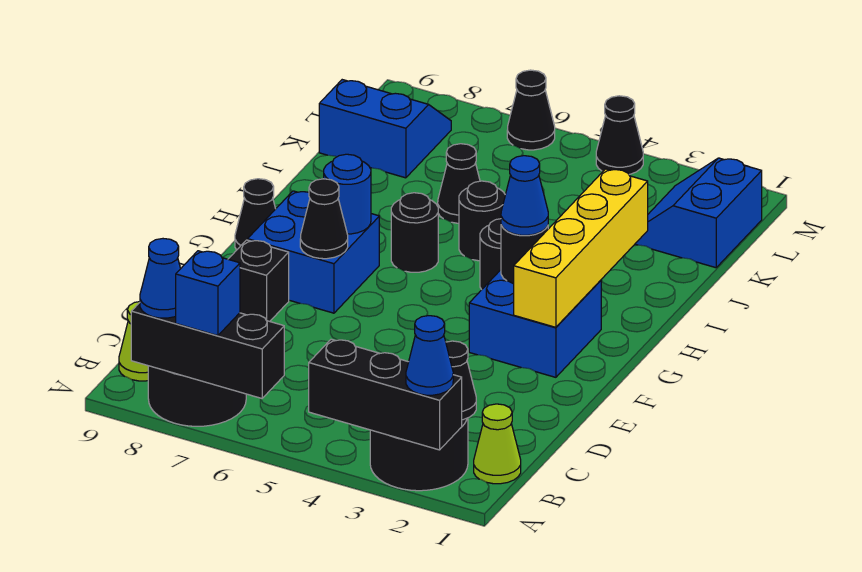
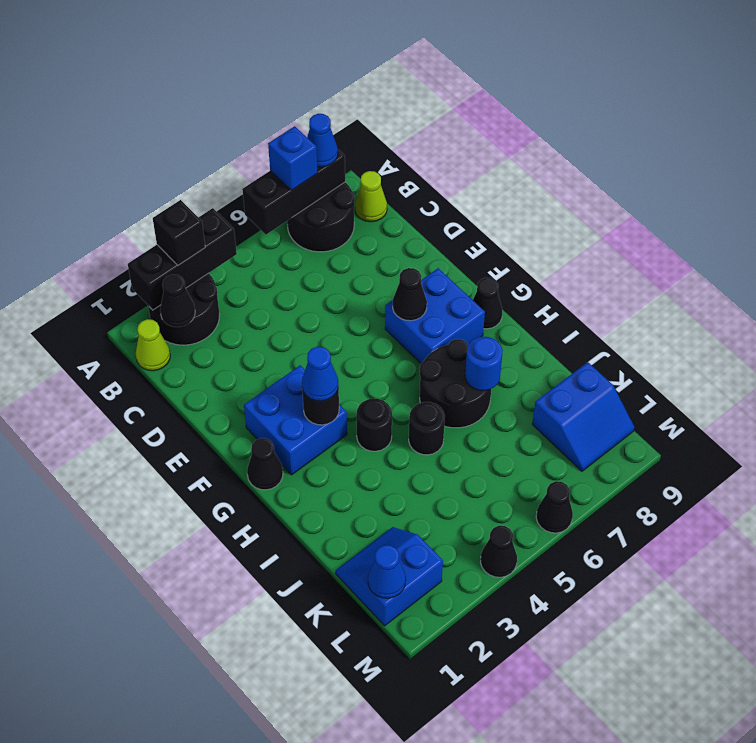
blue cone A2 level 3 -> blue cone L1 level 2
black brick E8 level 1 -> black brick A3 level 3
yellow brick F2:I2 level 2 -> none
blue round brick G7 level 2 -> blue round brick I7 level 2
black round brick H6 level 1 -> black round brick H6:I7 level 1
black cone J6 level 1 -> black cone G1 level 1
blue slope K1:L2 level 1 top 1 -> blue slope K1:L2 level 1 top L

